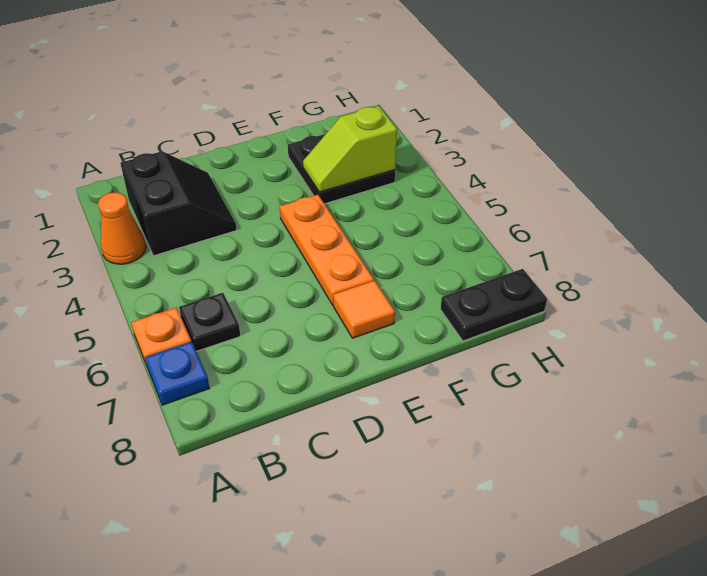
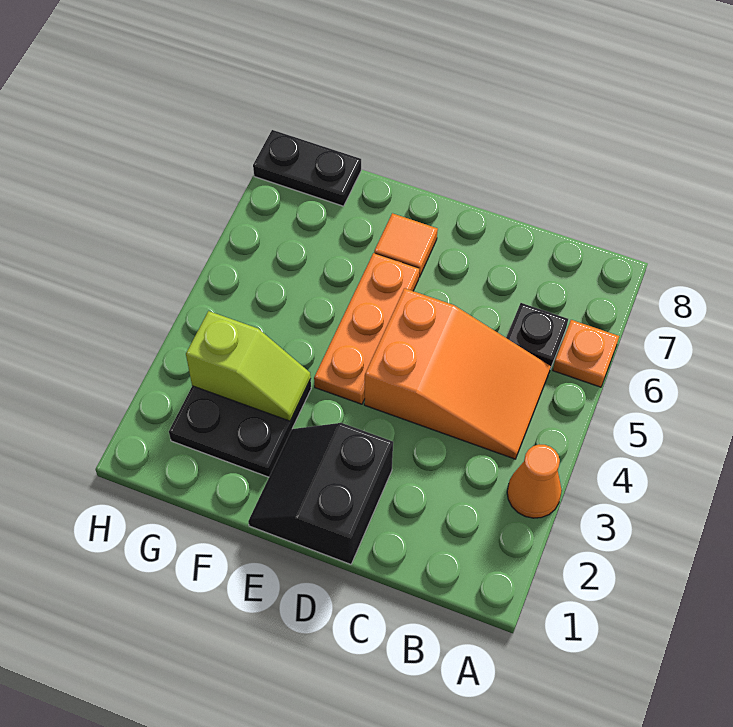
blue plate A7 level 1 -> none
black slope B2:C3 level 1 top B -> black slope D1:E2 level 1 top D
none -> orange slope B4:D5 level 1 top D

